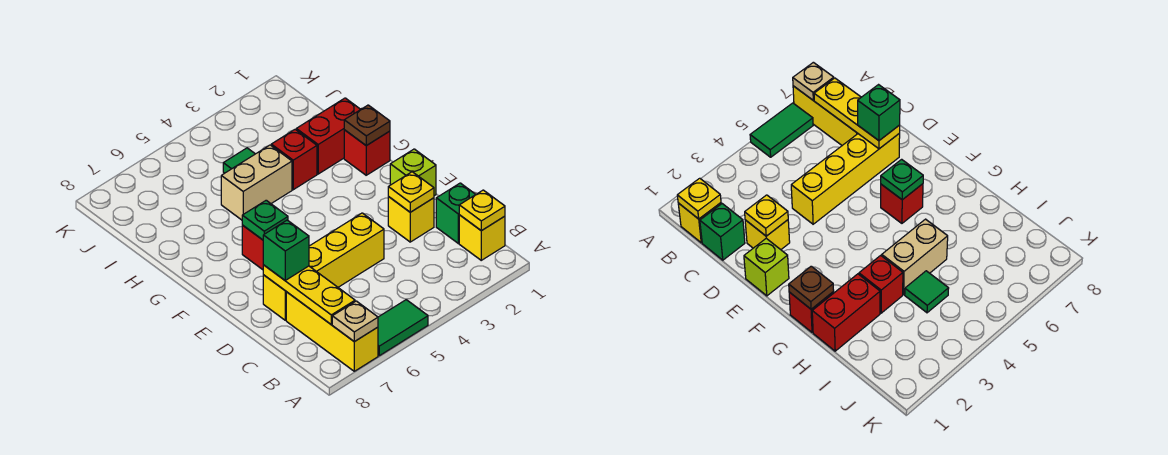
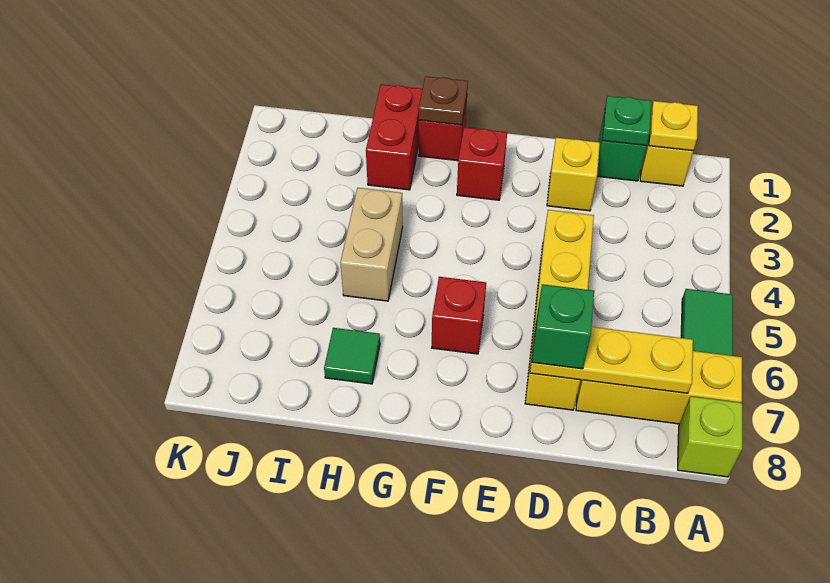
tan plate A7 level 2 -> none
yellow plate D2 level 2 -> none
lime brick E1 level 1 -> lime brick A8 level 1
green plate F6 level 2 -> green plate C1 level 2
red brick H3 level 1 -> red brick F2 level 1
green tile I4 level 1 -> green tile H7 level 1

